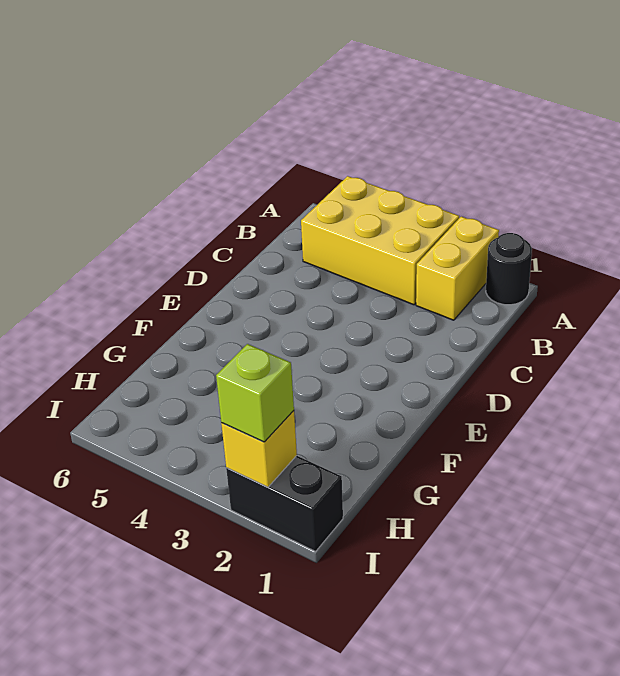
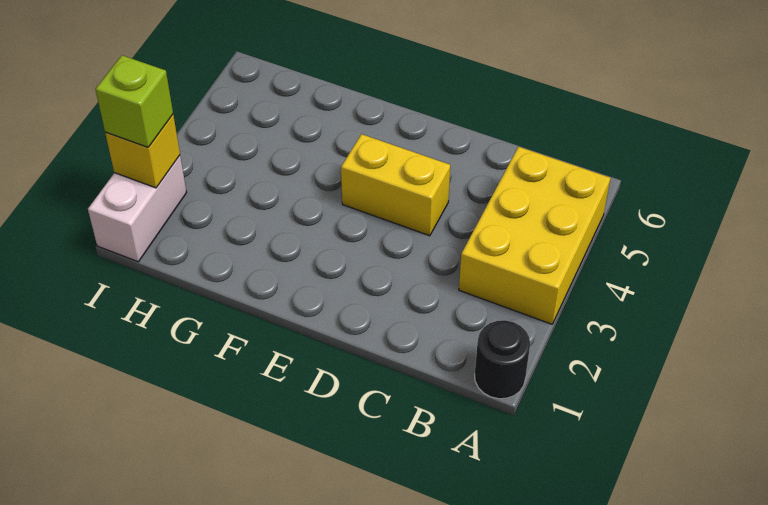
yellow brick A2:B2 level 1 -> yellow brick D4:E4 level 1
black brick I1:I2 level 1 -> white brick I1:I2 level 1

